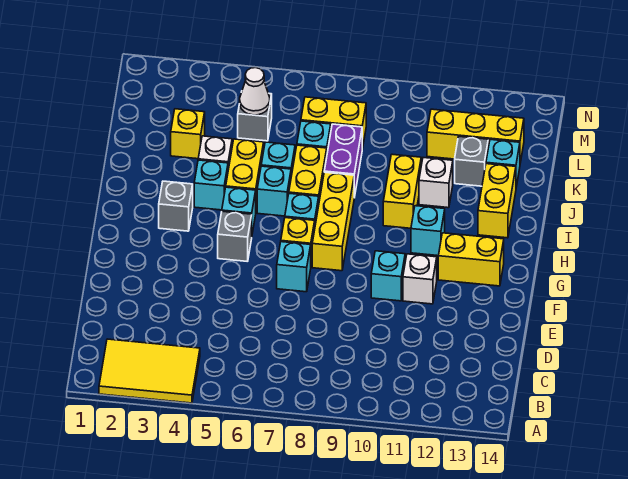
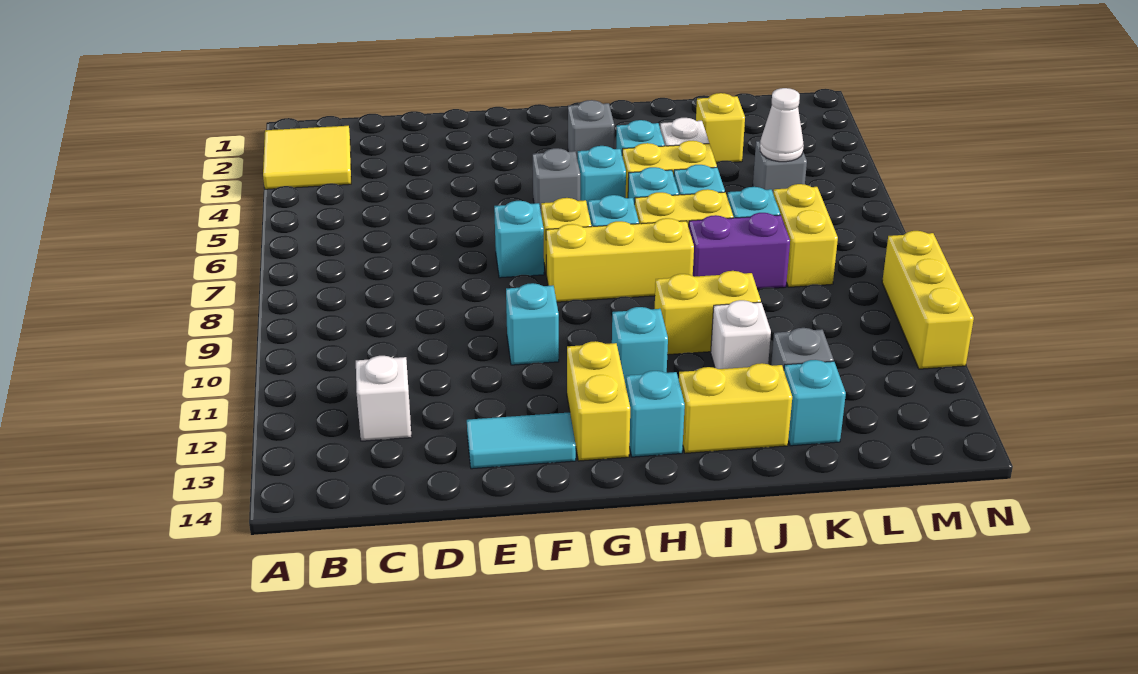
yellow tile A2:B4 level 1 -> yellow tile A2:B3 level 1
none -> cyan tile E13:F13 level 1
white brick F11 level 1 -> white brick C12 level 1
none -> cyan brick H13 level 1
yellow brick L11:L13 level 1 -> yellow brick N9:N11 level 1

